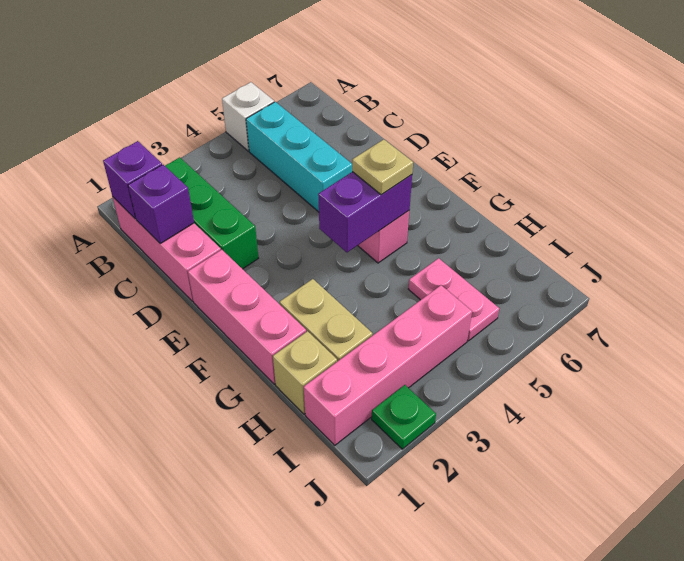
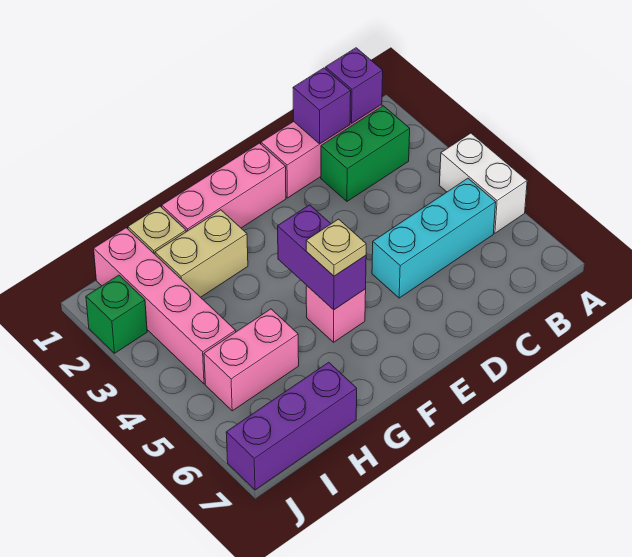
white brick A5 level 1 -> white brick A4:A5 level 1
green brick B2:D2 level 1 -> green brick B2:C2 level 1
pink plate H5:I5 level 1 -> pink brick H5:I5 level 1
none -> purple brick H7:J7 level 1
green plate J2 level 1 -> green brick J2 level 1

